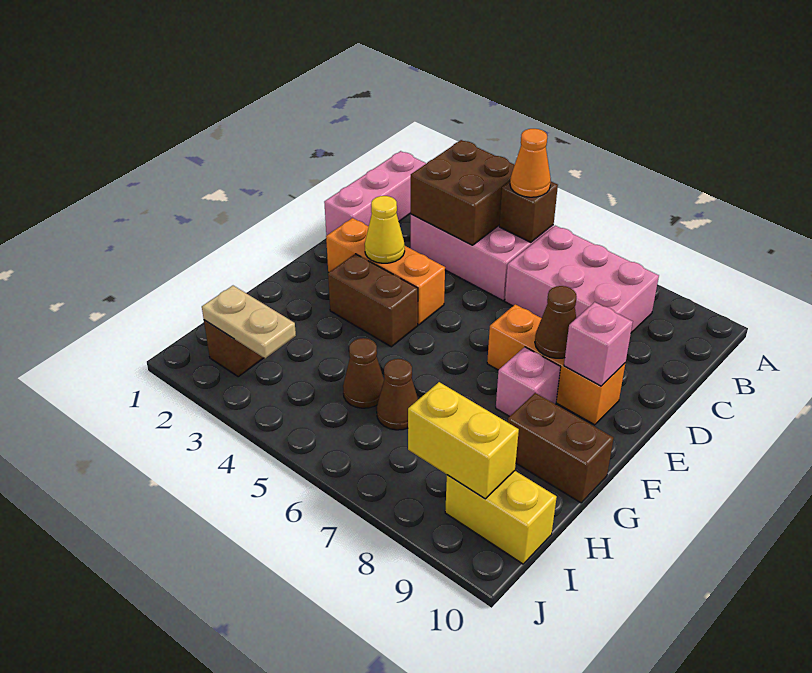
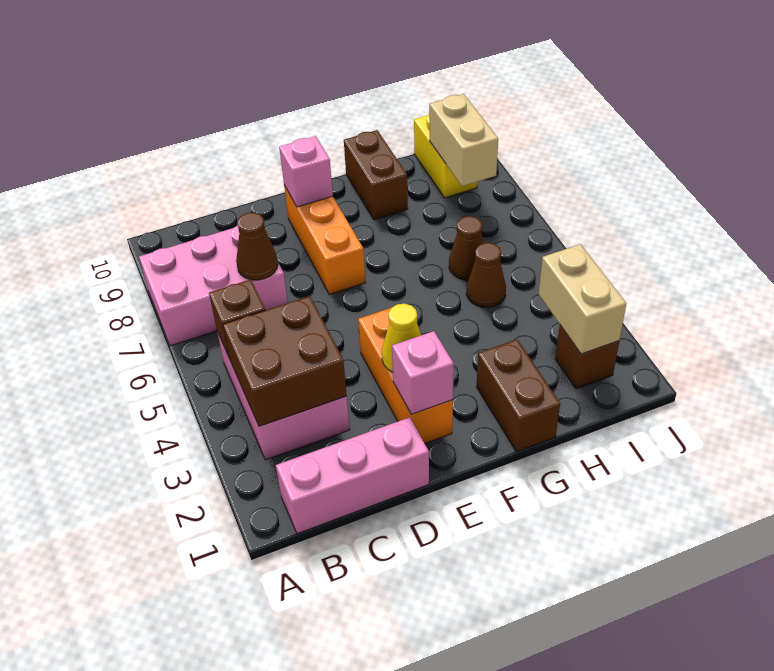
orange cone B5 level 3 -> none
pink brick B6:C8 level 1 -> pink brick A7:C8 level 1
brown cone E8 level 2 -> brown cone C7 level 2
brown brick F3:F4 level 1 -> brown brick G1:G2 level 1
pink brick F8 level 1 -> pink brick E2 level 2
tan plate I2:I3 level 2 -> tan brick I2:I3 level 2
yellow brick I8:I9 level 2 -> tan brick I8:I9 level 2

